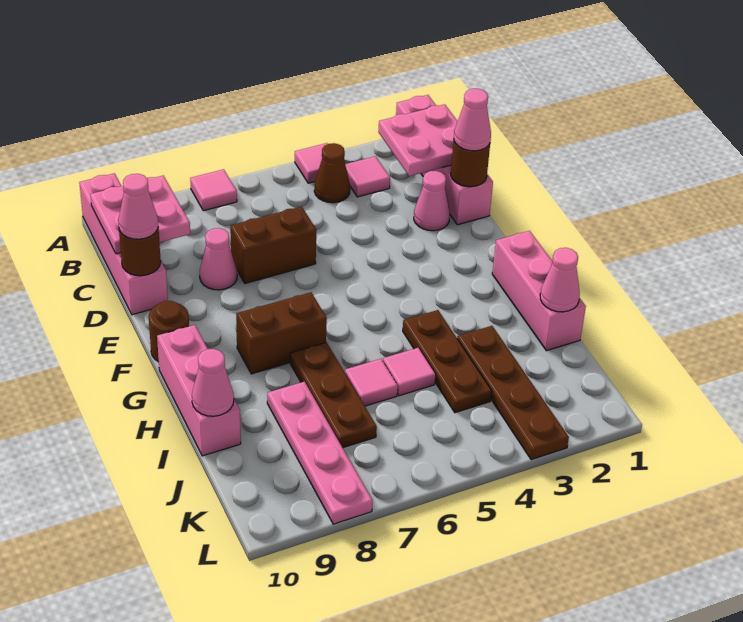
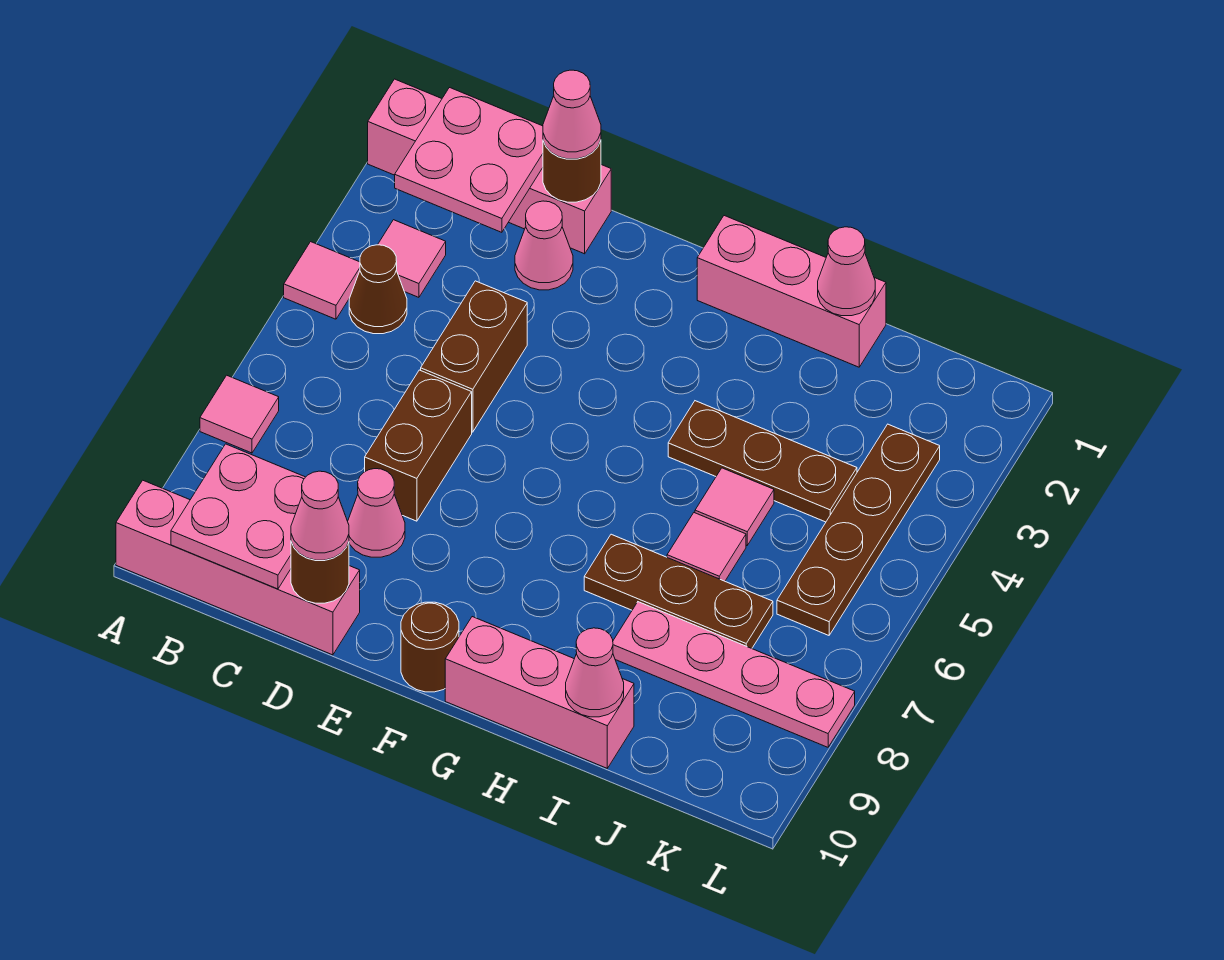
brown brick G7:G8 level 1 -> brown brick D4:D5 level 1
brown plate I3:L3 level 1 -> brown plate K3:K6 level 1

